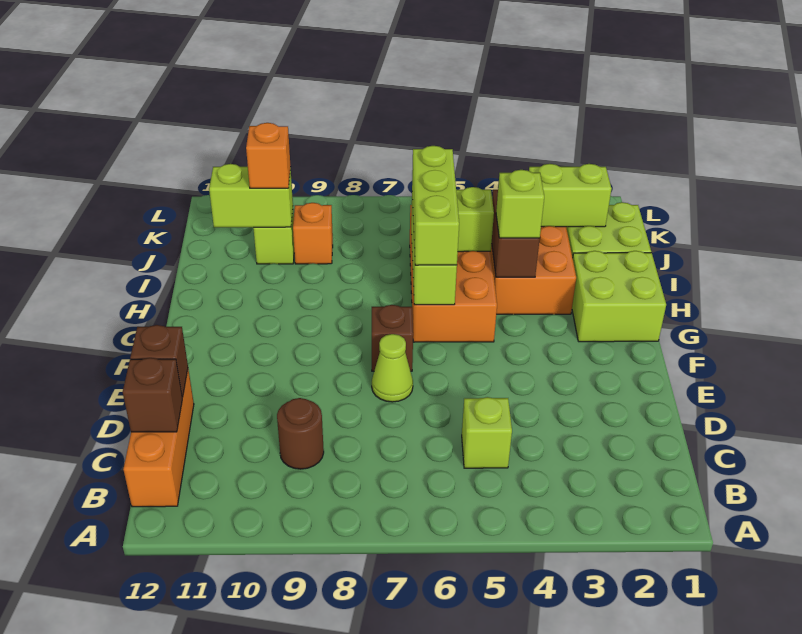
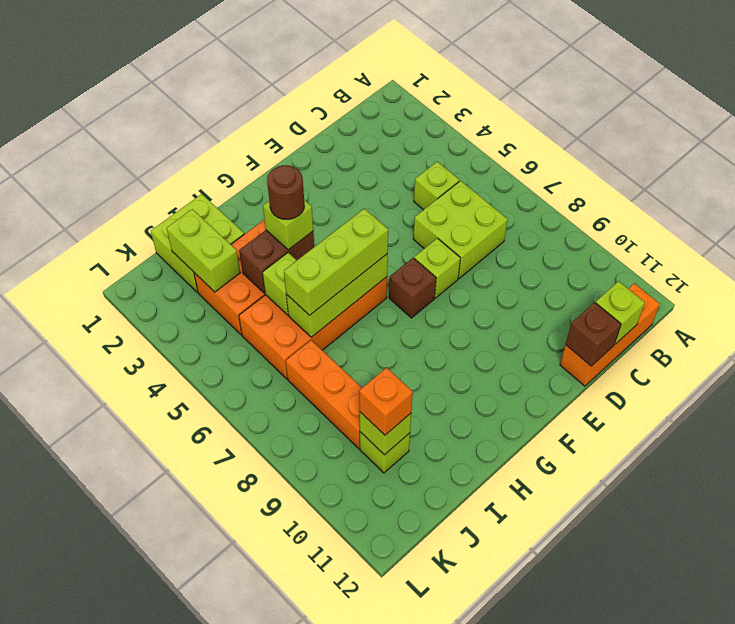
brown round brick C9 level 1 -> brown round brick H4 level 4
brown brick C12 level 2 -> lime brick C12 level 2
lime cone E7 level 1 -> lime brick E7 level 1
lime brick G1:H2 level 1 -> lime brick C6:D7 level 1
orange brick J9 level 1 -> orange brick J7:J9 level 1
lime brick J10:J11 level 2 -> lime brick J10 level 2

